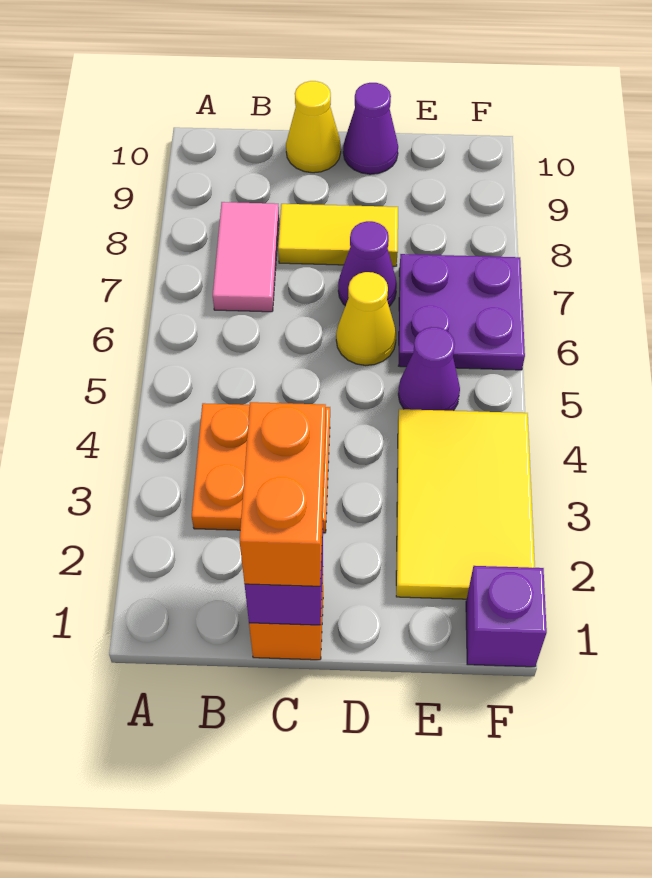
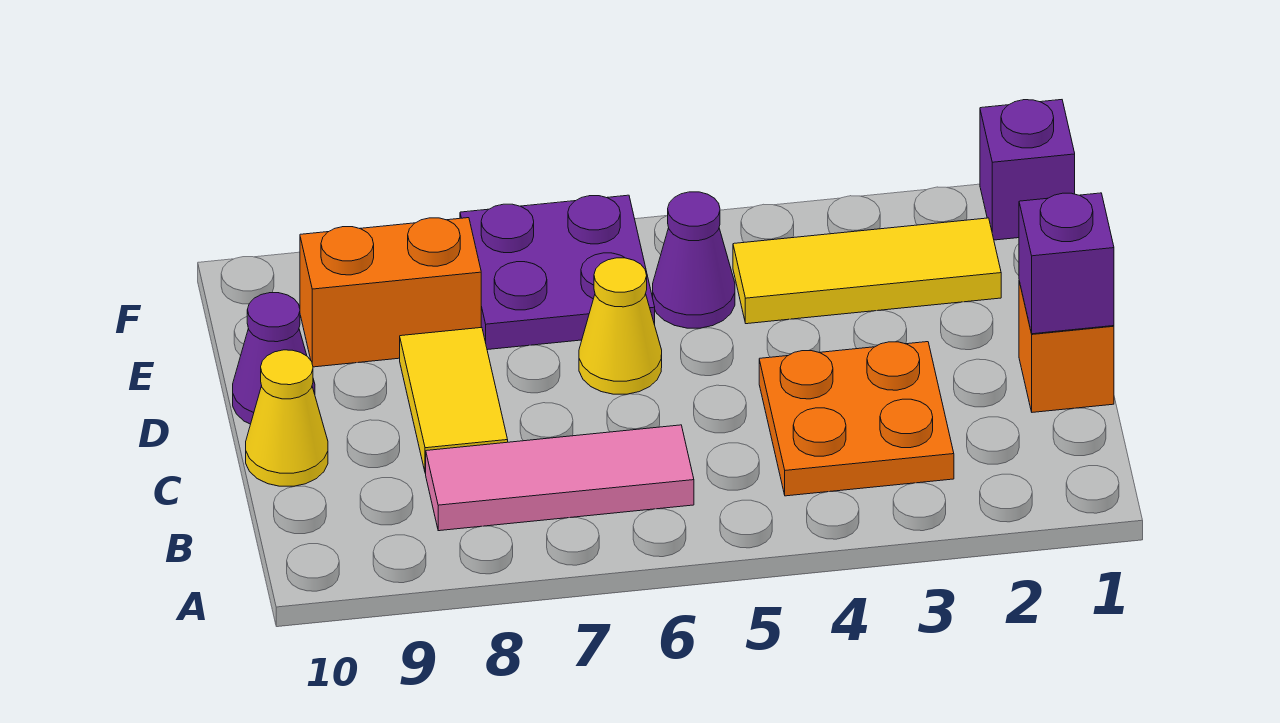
pink tile B7:B8 level 1 -> pink tile B6:B8 level 1
orange brick C1:C2 level 3 -> orange brick E8:E9 level 1
purple cone D7 level 1 -> none
yellow tile E2:F4 level 1 -> yellow tile E2:E4 level 1

